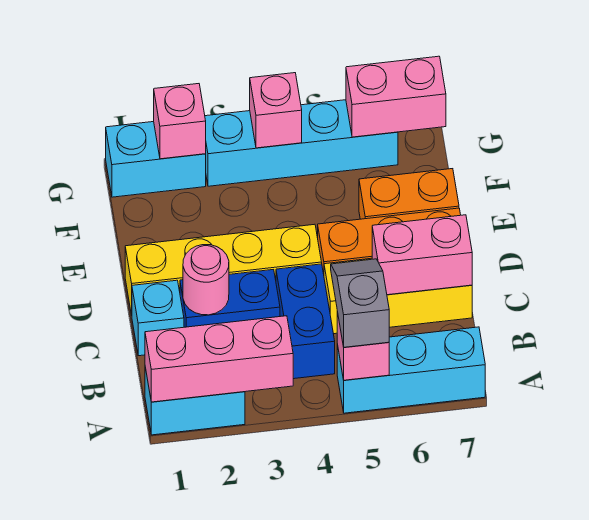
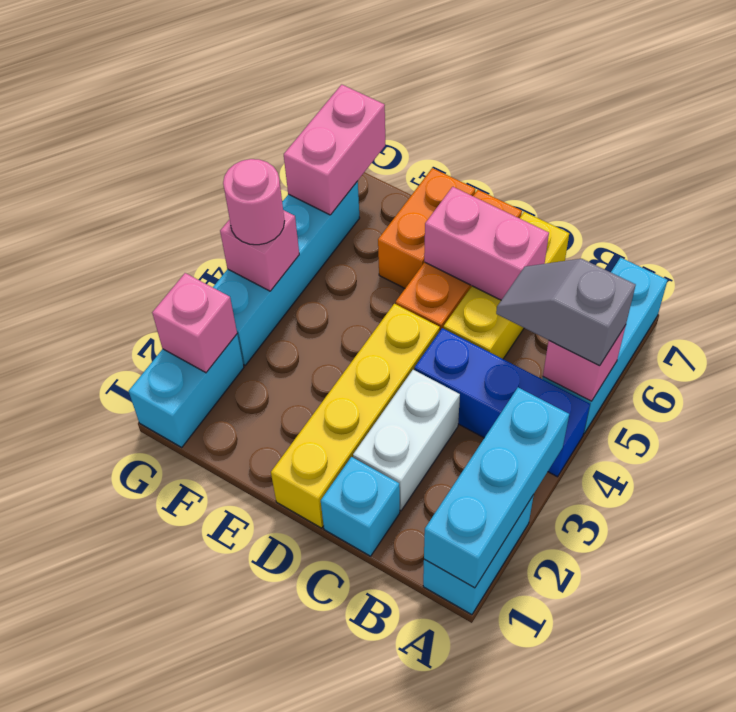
pink brick A1:A3 level 2 -> cyan brick A1:A3 level 2
blue brick B4:C4 level 1 -> blue brick A4:C4 level 1
blue brick C2:C3 level 1 -> white brick C2:C3 level 1
pink round brick C2 level 2 -> pink round brick G4 level 3
pink brick C6:C7 level 2 -> pink brick C6:D6 level 2

